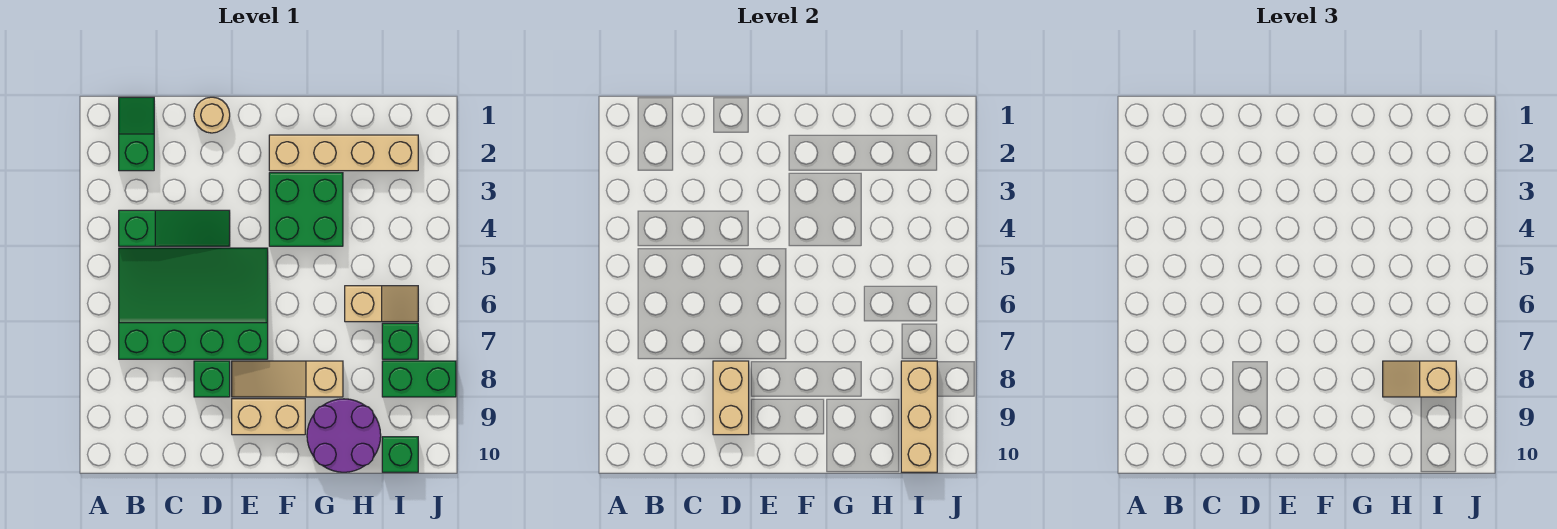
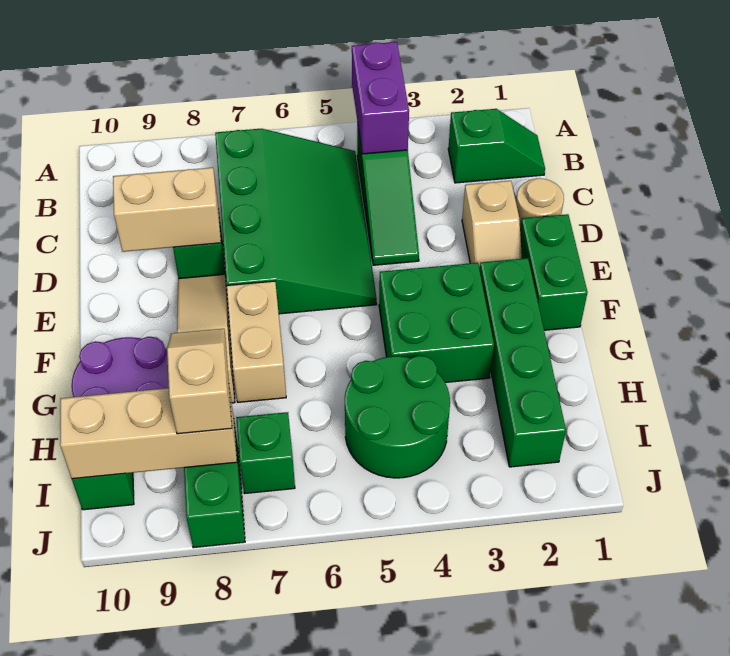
none -> purple brick A4:B4 level 2
none -> green brick E1:F1 level 1
tan brick E9:F9 level 1 -> tan brick F7:G7 level 1
tan brick F2:I2 level 1 -> green brick F2:I2 level 1
none -> green round brick H4:I5 level 1
tan slope H6:I6 level 1 top H -> tan slope D2:E2 level 1 top D

